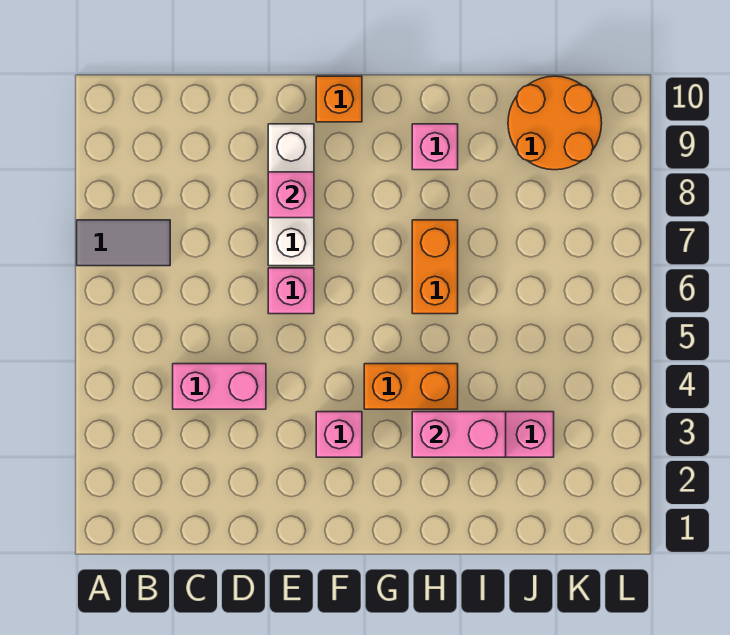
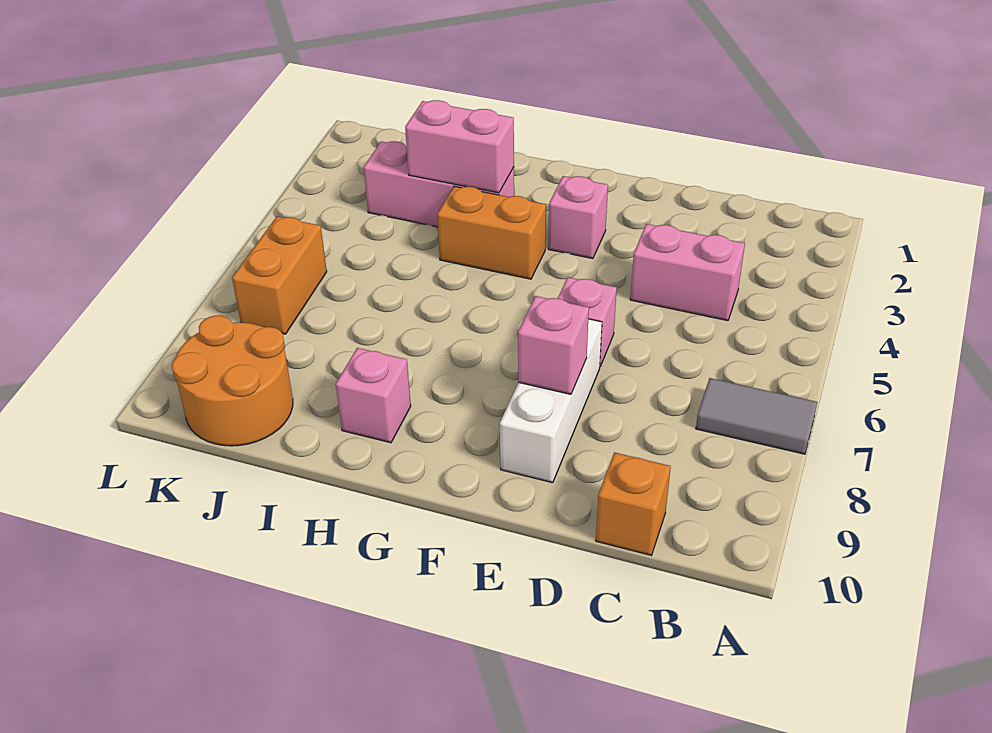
orange brick F10 level 1 -> orange brick C10 level 1
orange brick H6:H7 level 1 -> orange brick K6:K7 level 1

